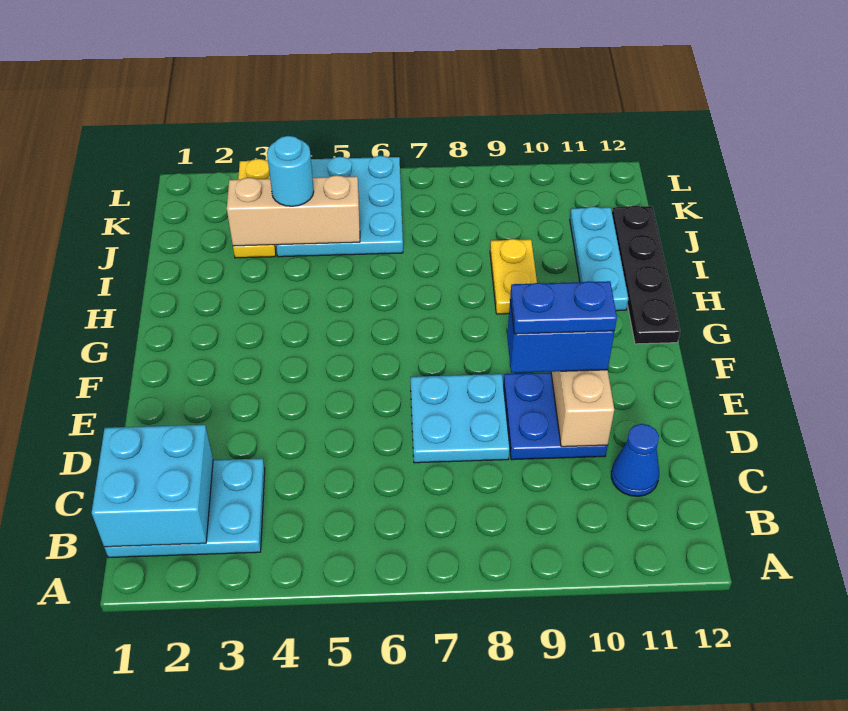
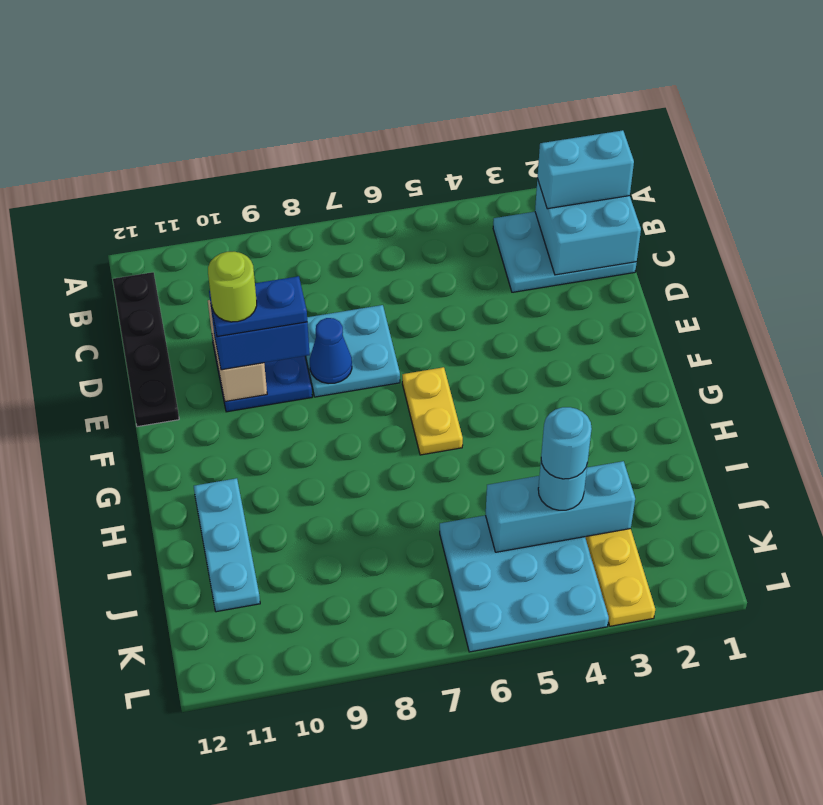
none -> cyan brick B1:B2 level 3
blue cone C11 level 1 -> blue cone E8 level 2
none -> lime round brick E10 level 5
black plate G12:J12 level 1 -> black plate B12:E12 level 1
yellow plate H9:I9 level 1 -> yellow plate F6:G6 level 1
tan brick J3:J5 level 2 -> cyan brick J3:J5 level 2
none -> cyan round brick J4 level 4

